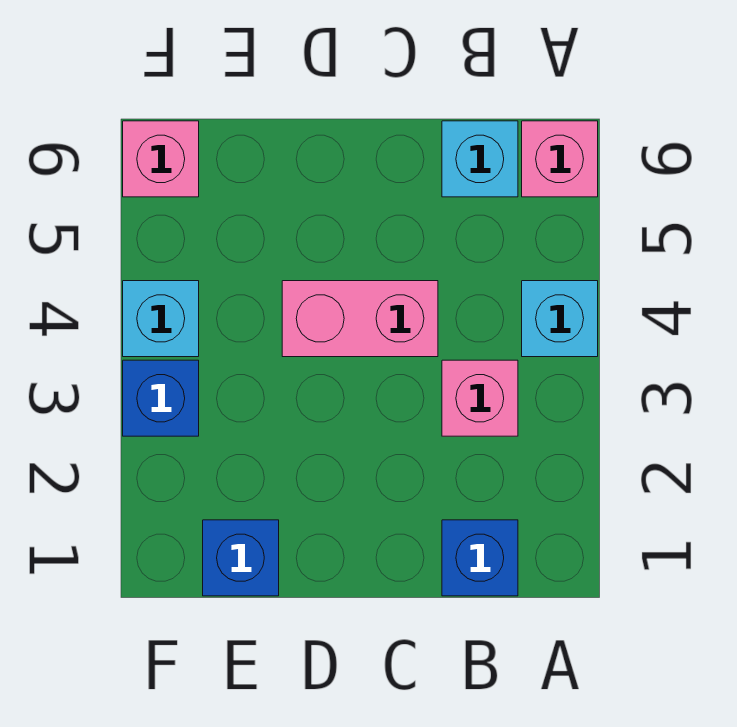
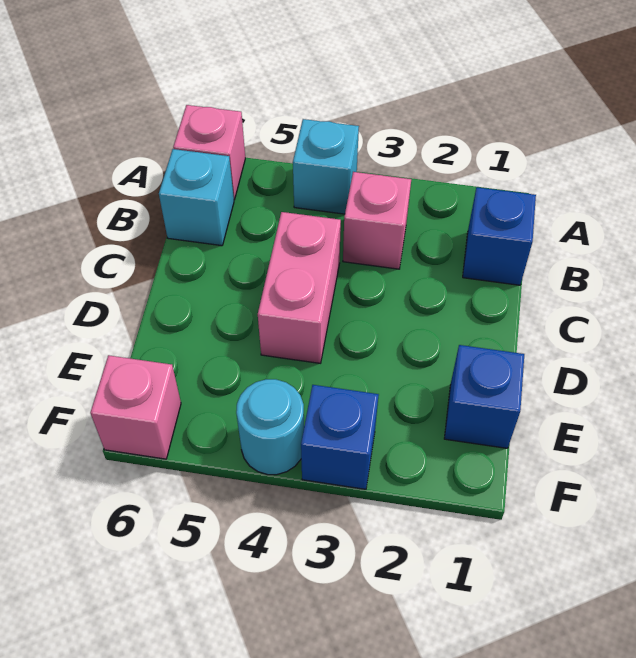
cyan brick F4 level 1 -> cyan round brick F4 level 1

